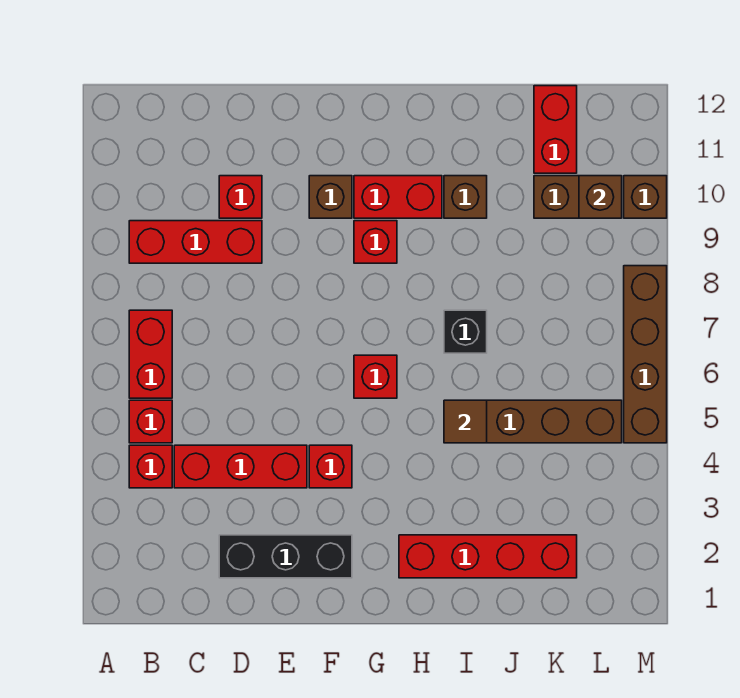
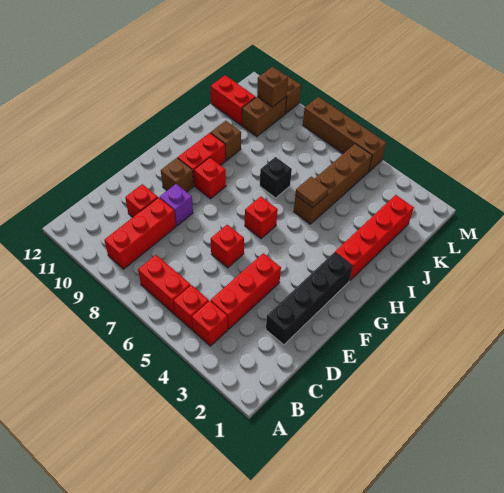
black brick D2:F2 level 1 -> black brick D2:G2 level 1
none -> purple brick E9 level 1
red brick F4 level 1 -> red brick E6 level 1

